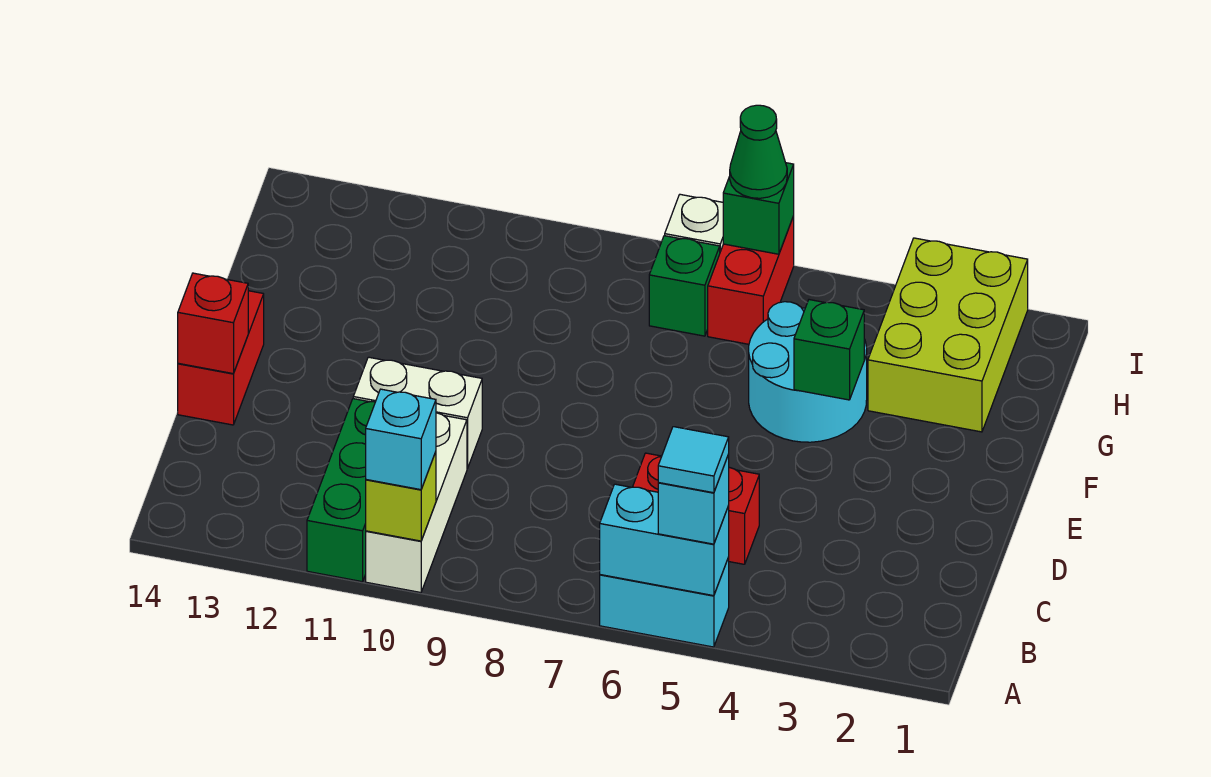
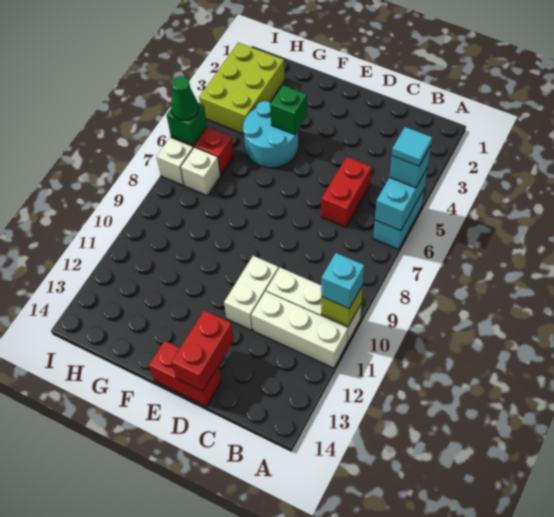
green brick A11:C11 level 1 -> white brick A11:C11 level 1
red brick D14 level 2 -> red brick D13:D14 level 2
lime brick G2:I3 level 1 -> lime brick H2:I4 level 1
green brick H7 level 1 -> white brick H7 level 1

